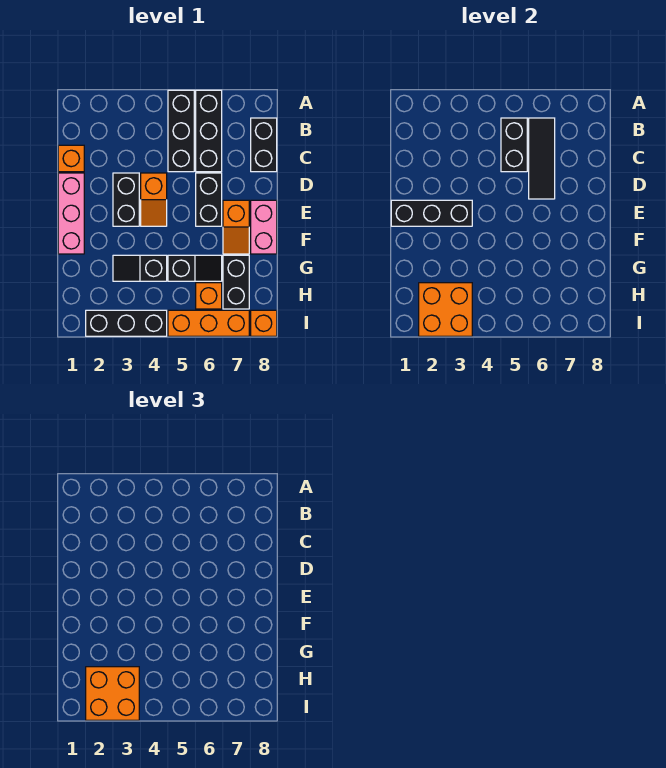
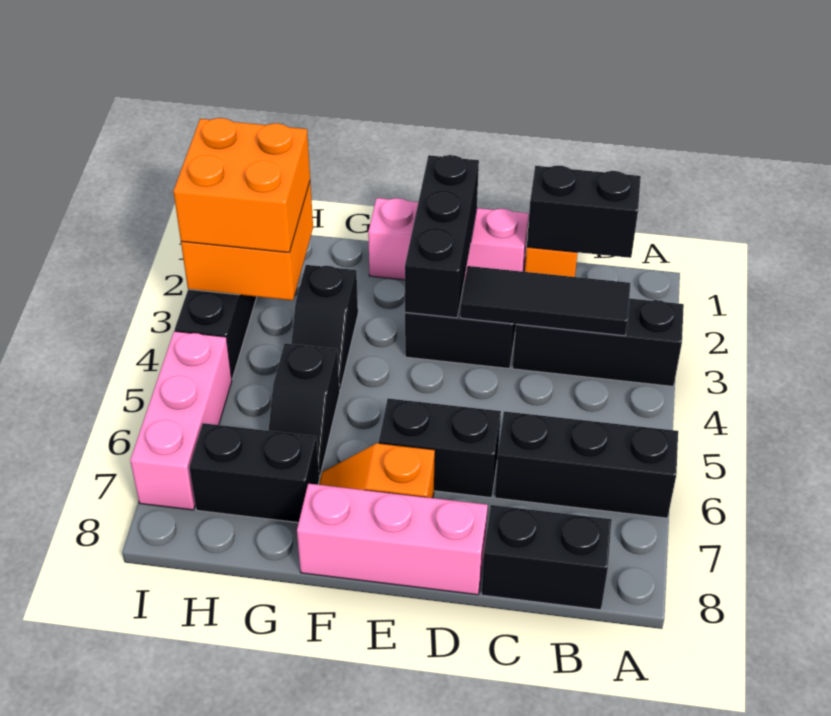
black brick A5:C5 level 1 -> black brick A3:C3 level 1
black brick B5:C5 level 2 -> black brick B1:C1 level 2
black tile B6:D6 level 2 -> black tile B3:D3 level 2
orange slope D4:E4 level 1 top D -> none
pink brick E8:F8 level 1 -> pink brick D8:F8 level 1
black slope G3:G4 level 1 top 4 -> black slope G3:G4 level 1 top 3
orange brick H6 level 1 -> none
orange brick I5:I7 level 1 -> pink brick I5:I7 level 1
orange brick I8 level 1 -> none

